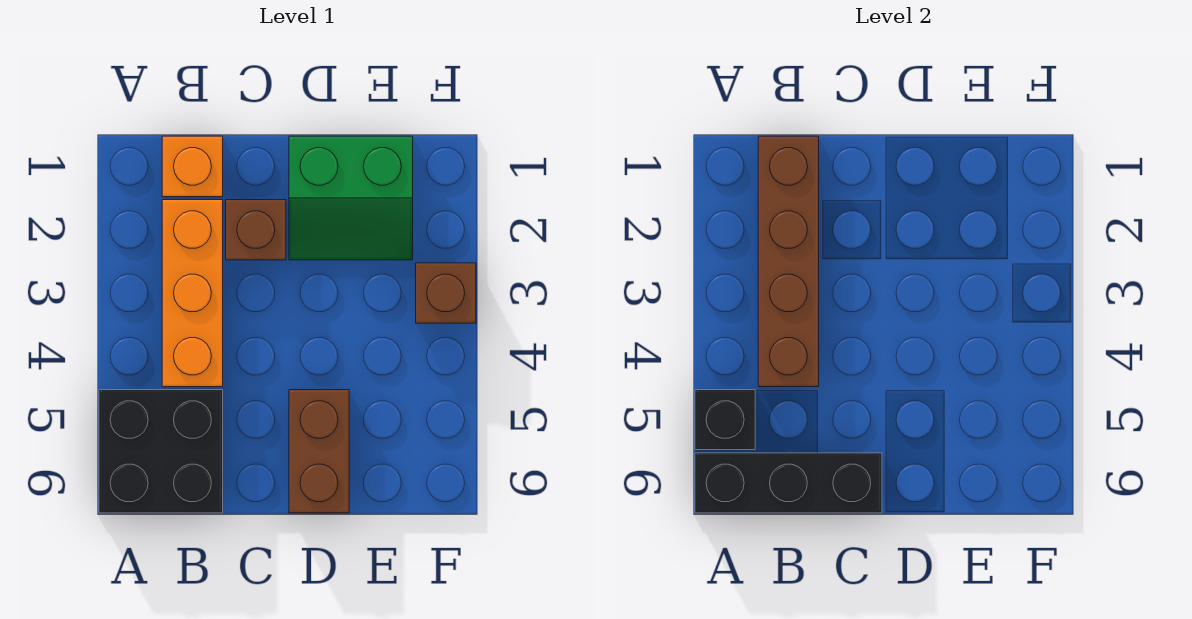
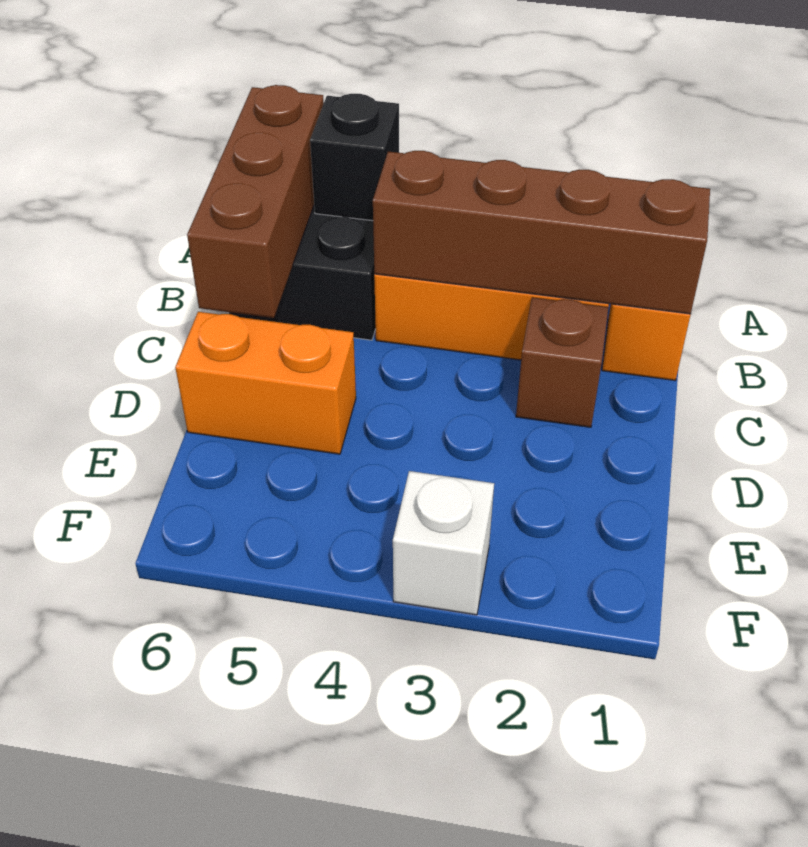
black brick A6:C6 level 2 -> brown brick A6:C6 level 2
green slope D1:E2 level 1 top 1 -> none
brown brick D5:D6 level 1 -> orange brick D5:D6 level 1
brown brick F3 level 1 -> white brick F3 level 1

